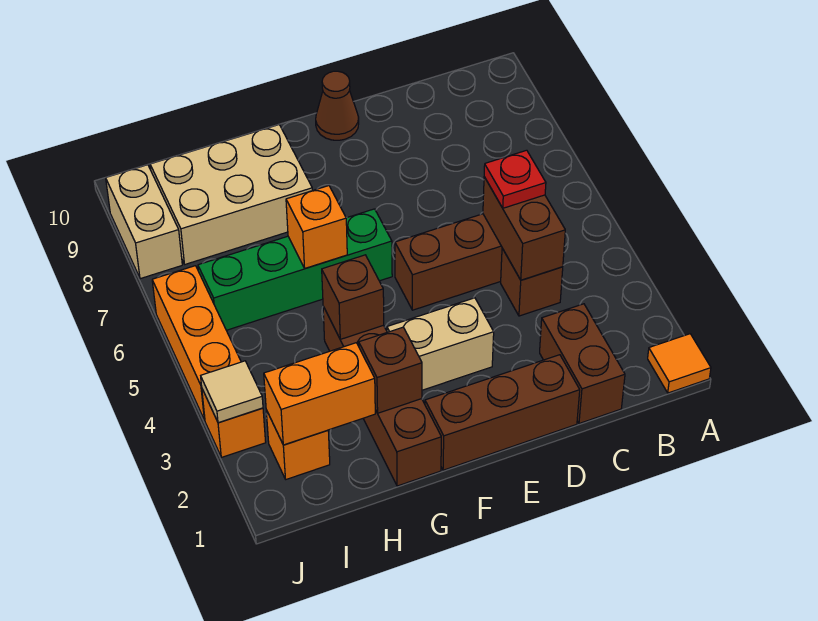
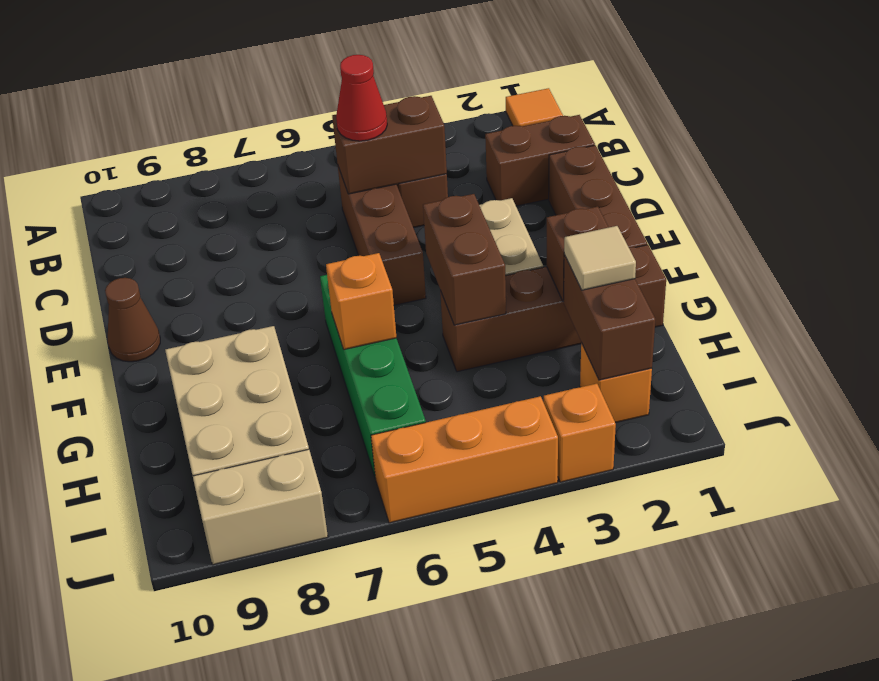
red plate C5 level 3 -> red cone C5 level 3
brown brick G4 level 2 -> brown brick F4:G4 level 2
orange brick H2:I2 level 2 -> brown brick H2:I2 level 2
tan tile J3 level 2 -> tan tile H2 level 3

